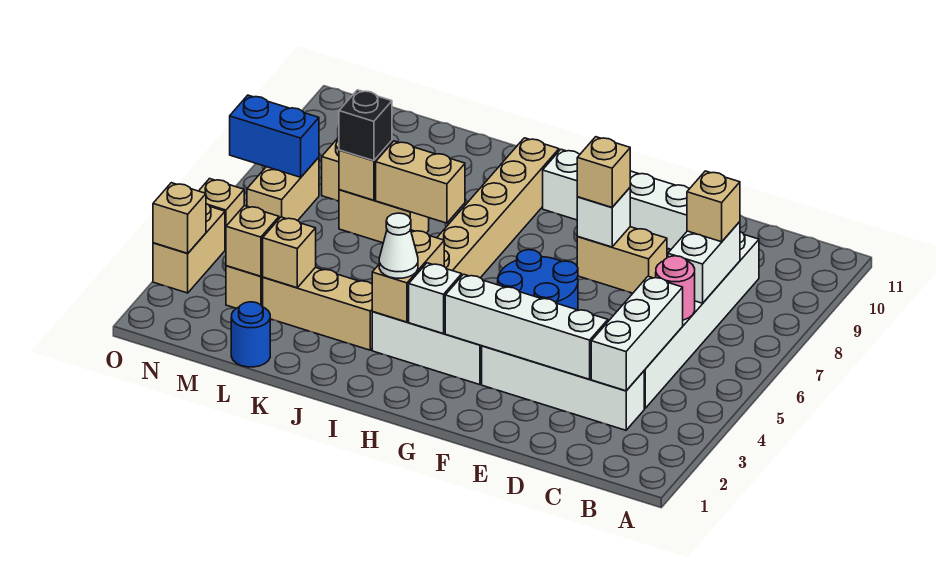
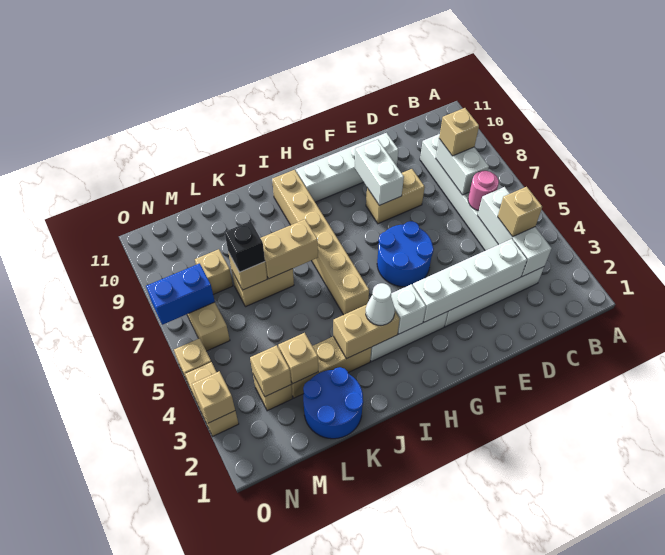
white brick F8 level 2 -> white brick F8:F9 level 2
tan brick F8 level 3 -> tan brick C4 level 3
tan brick I3:I4 level 2 -> tan brick I3:J3 level 2
blue round brick L1 level 1 -> blue round brick K1:L2 level 1

